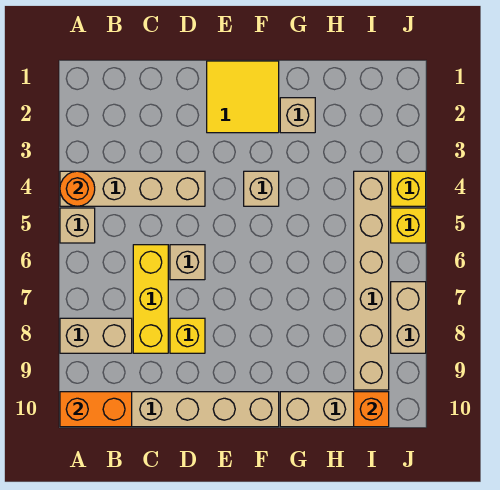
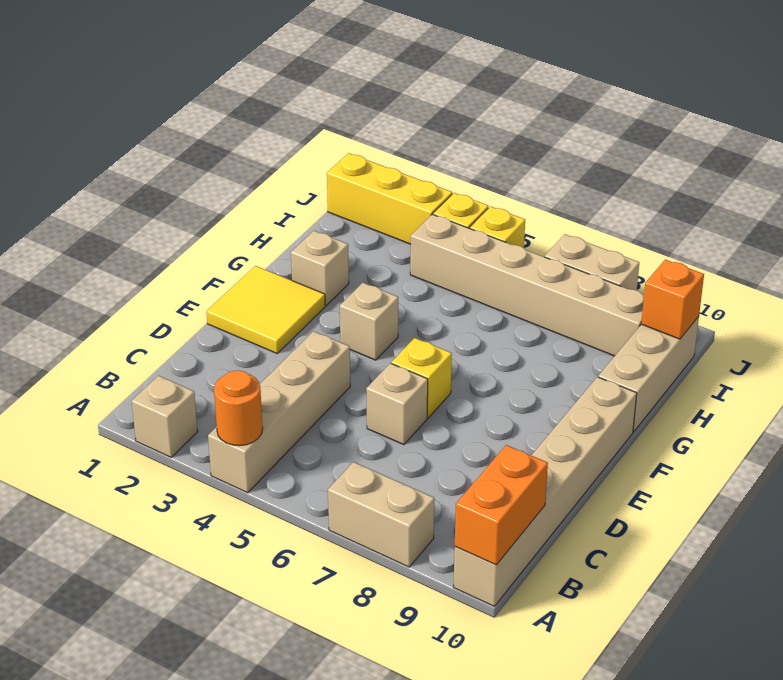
tan brick A5 level 1 -> tan brick A2 level 1
tan brick A8:B8 level 1 -> tan brick A7:A8 level 1
yellow brick C6:C8 level 1 -> yellow brick J1:J3 level 1
yellow brick D8 level 1 -> yellow brick E6 level 1

